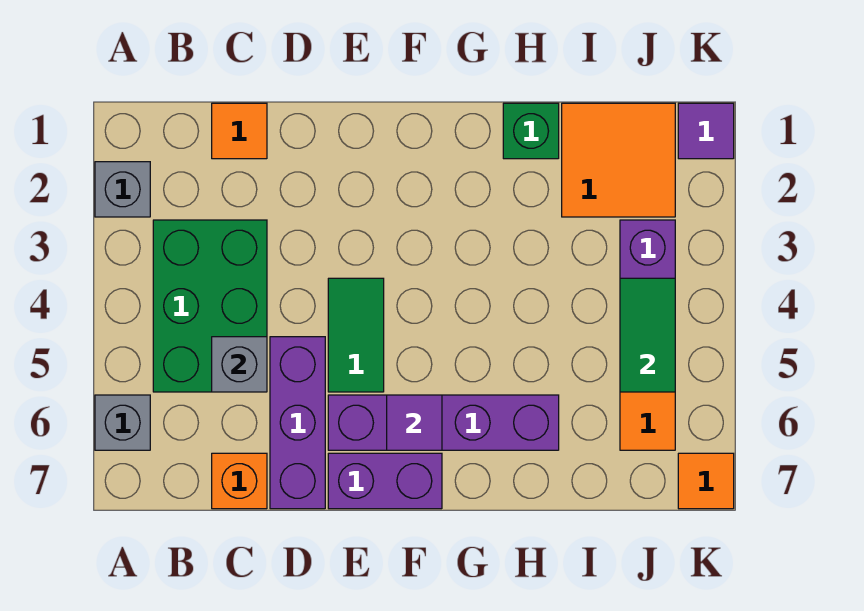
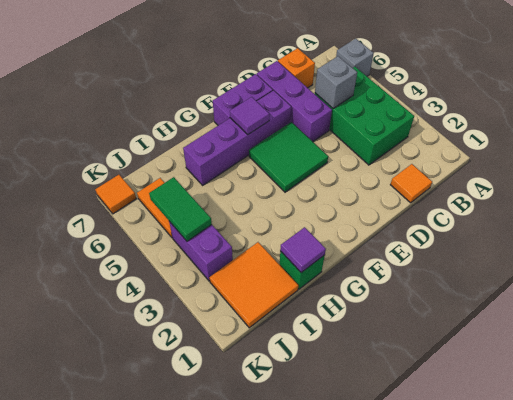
grey brick A2 level 1 -> none
green tile E4:E5 level 1 -> green tile E4:F5 level 1
purple tile K1 level 1 -> purple tile H1 level 2

